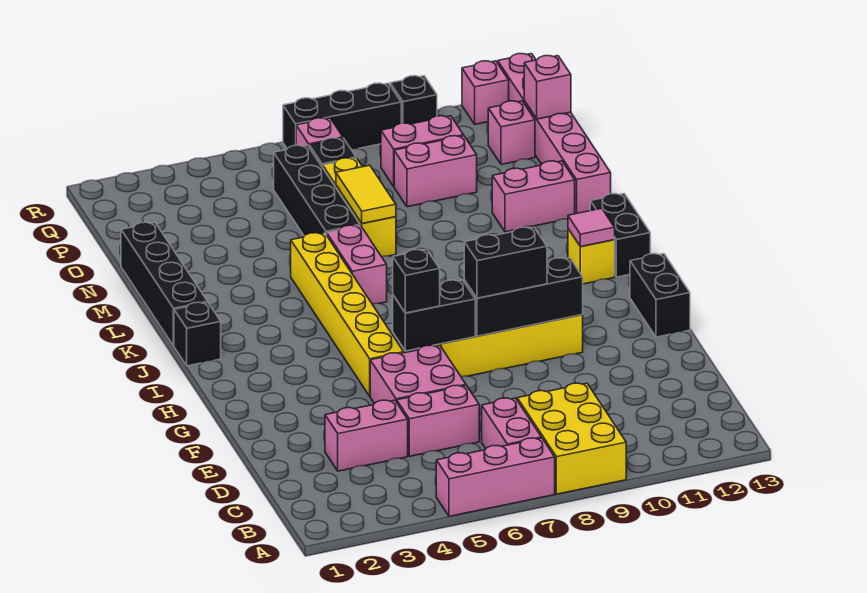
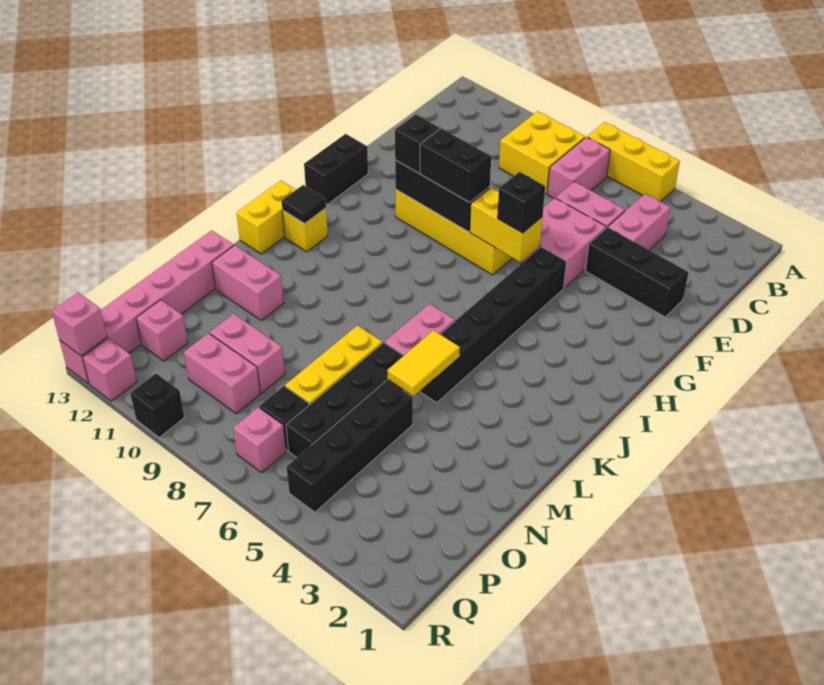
pink brick A5:A7 level 1 -> yellow brick A5:A7 level 1
yellow brick A8:C9 level 1 -> yellow brick B8:C9 level 1
pink brick D3:D4 level 1 -> pink brick C4:D4 level 1
yellow brick G5:L5 level 1 -> black brick G5:L5 level 1
black brick G6:G7 level 2 -> yellow brick G6:G7 level 2
black brick J1 level 1 -> black brick G10 level 3
pink tile J12 level 2 -> black tile J12 level 2
black brick J13:K13 level 1 -> yellow brick J13:K13 level 1
black brick K1:N1 level 1 -> black brick N5:Q5 level 1
yellow tile M7:N7 level 2 -> yellow tile L5:M5 level 2
pink brick P13 level 2 -> pink brick R13 level 2
black brick R7:R9 level 1 -> black brick E2:E4 level 1

